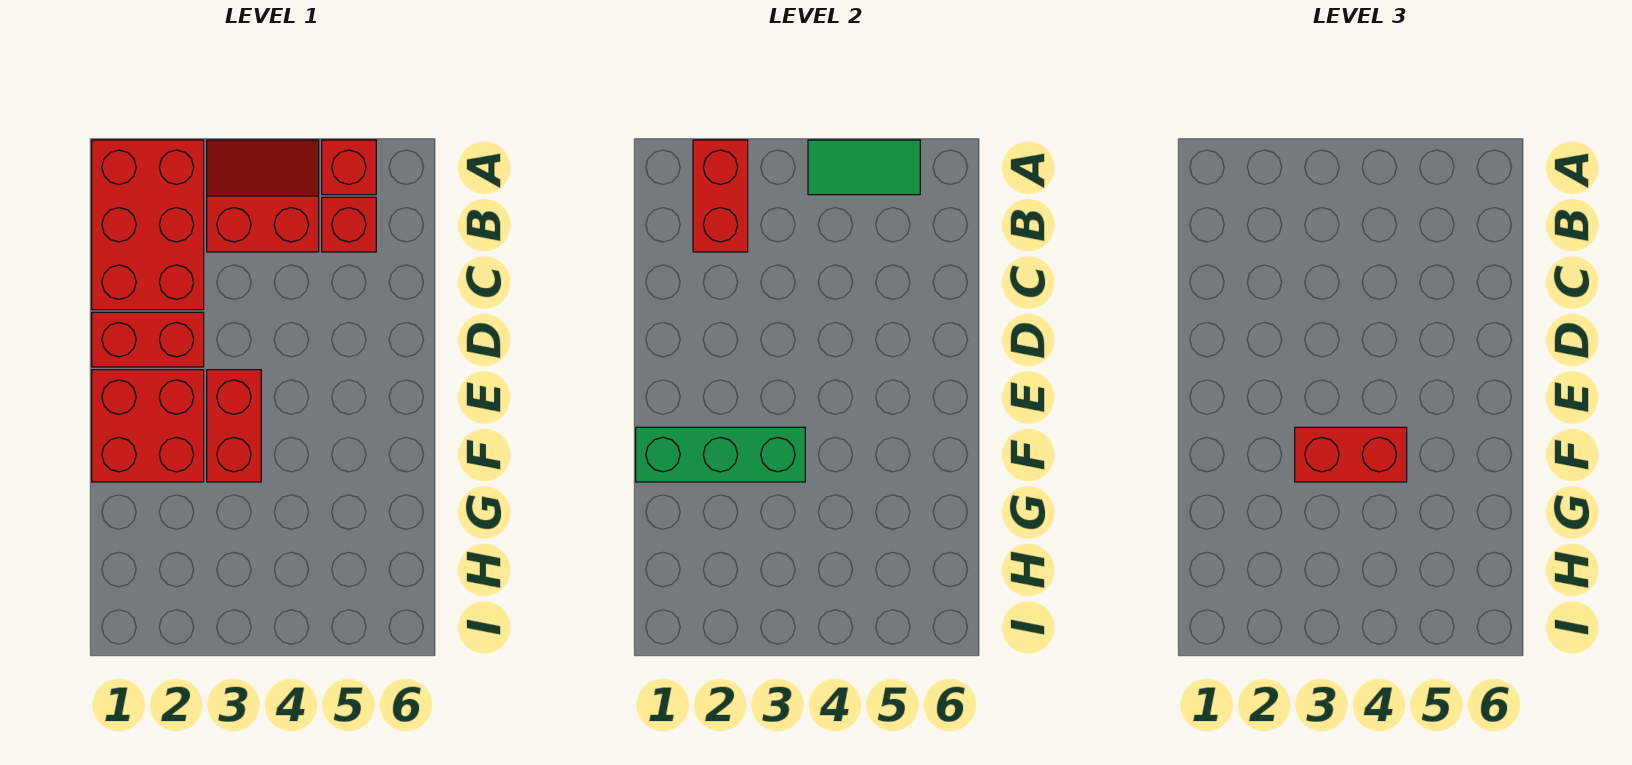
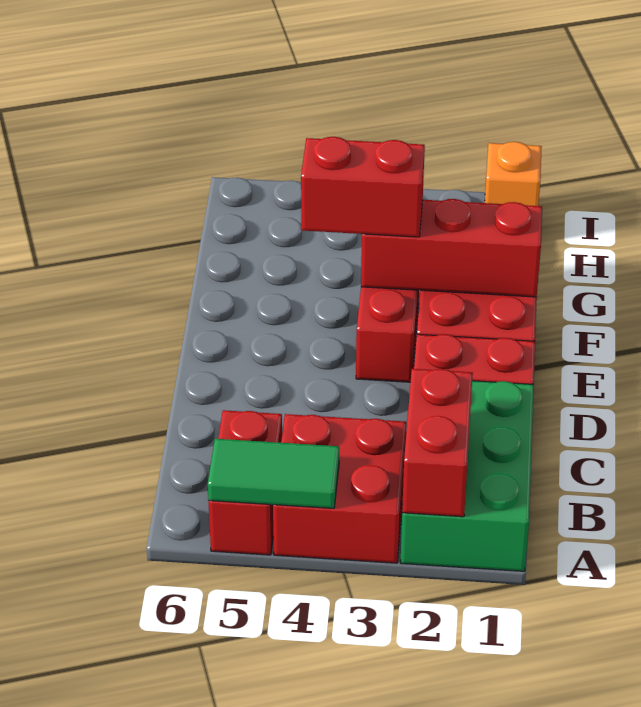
red brick A1:C2 level 1 -> green brick A1:C2 level 1
red slope A3:B4 level 1 top B -> red brick A3:B4 level 1
green brick F1:F3 level 2 -> red brick F1:F3 level 2
none -> orange brick I1 level 1

